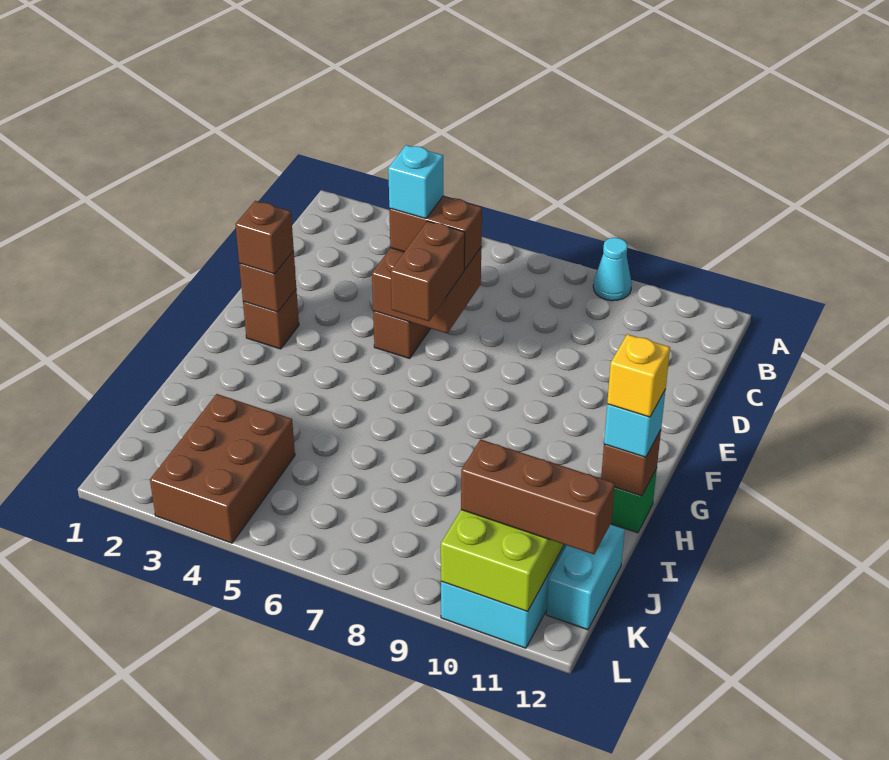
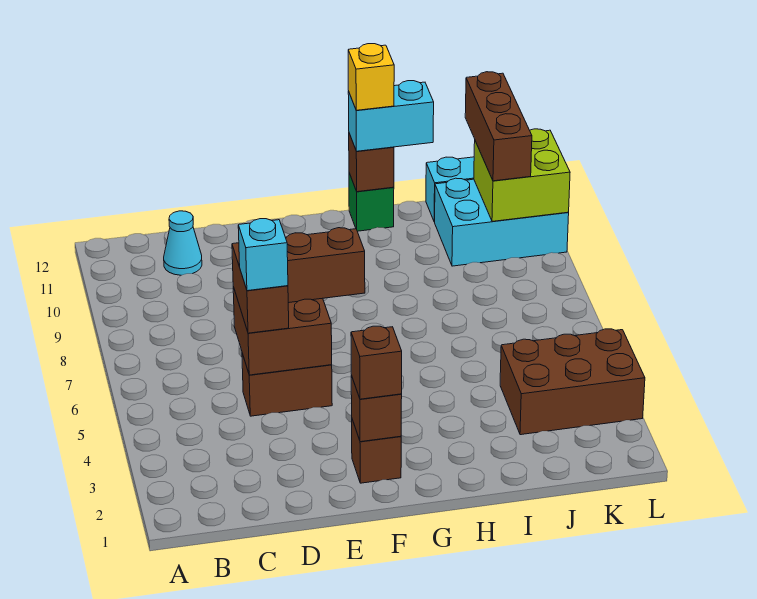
cyan cone A9 level 1 -> cyan cone C11 level 1
cyan brick H12 level 3 -> cyan brick H12:I12 level 3

